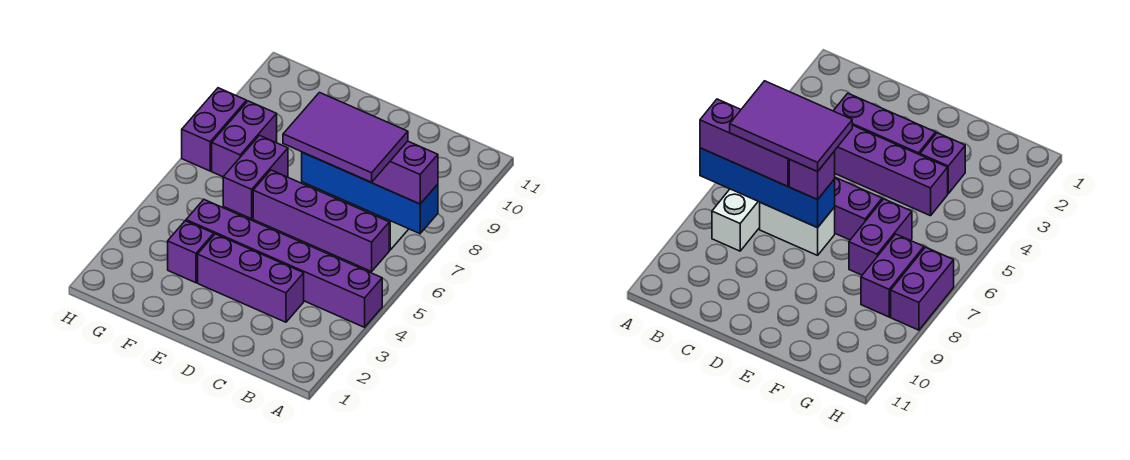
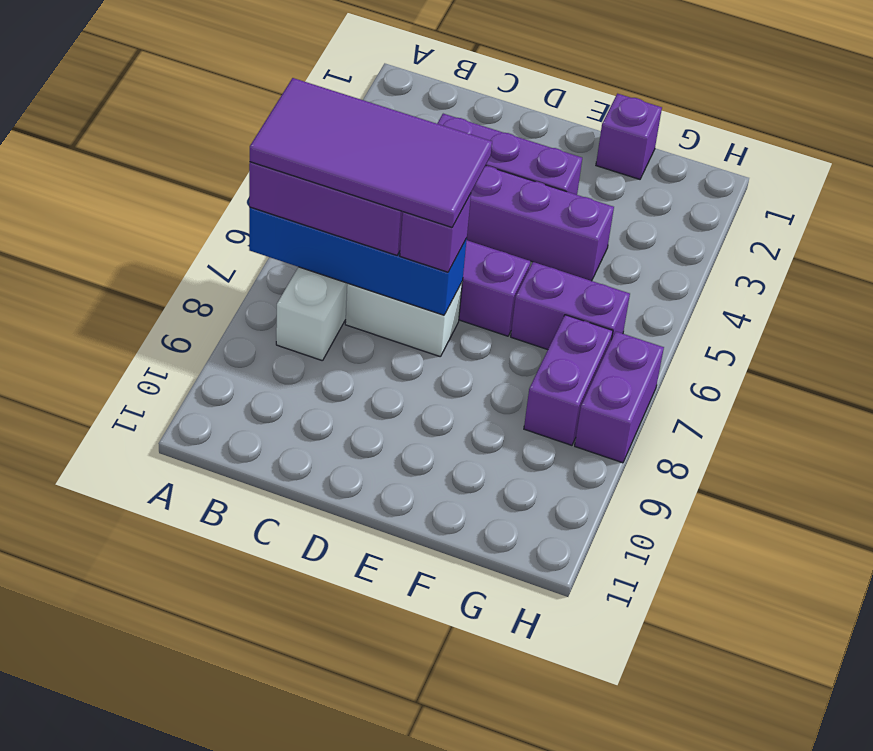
purple tile B6:D7 level 4 -> purple tile A6:D7 level 4
purple brick F3 level 1 -> purple brick F1 level 1
purple brick F6:F7 level 1 -> purple brick F6:G6 level 1

